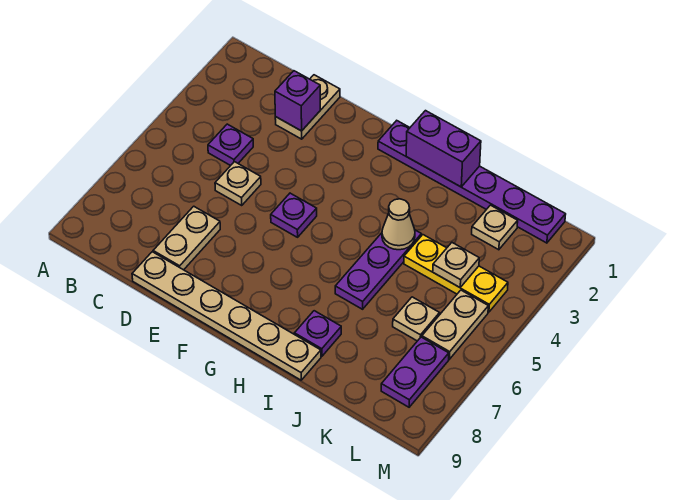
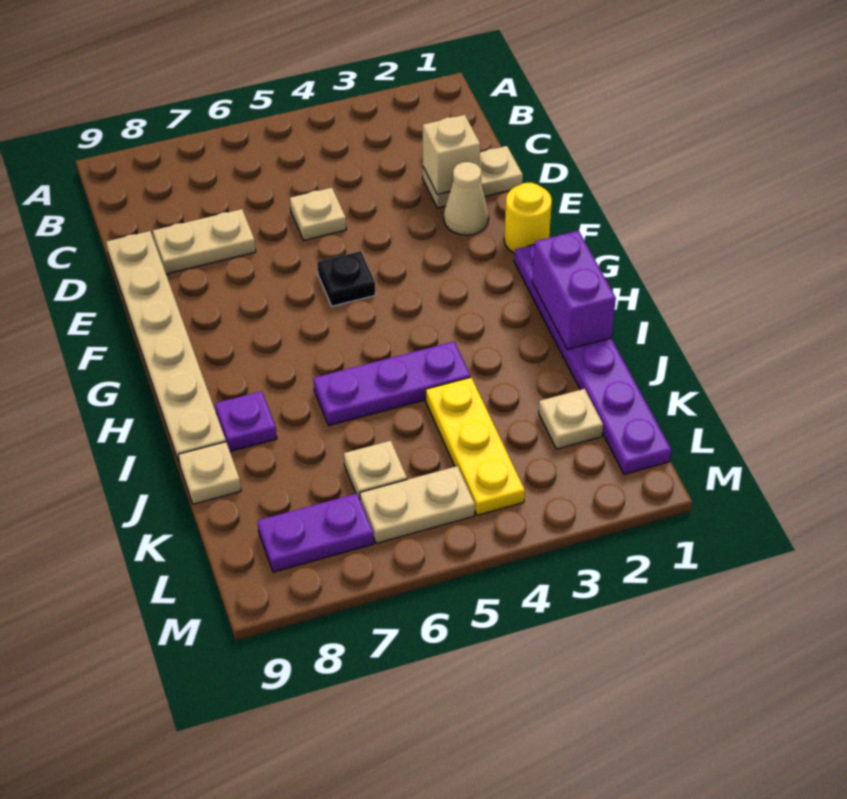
purple plate C4 level 1 -> none
purple brick D2 level 2 -> tan brick D2 level 2
none -> yellow round brick F1 level 1
purple plate F5 level 1 -> black plate F5 level 1
tan cone I4 level 2 -> tan cone E2 level 1
tan plate K4 level 2 -> tan plate J9 level 1

